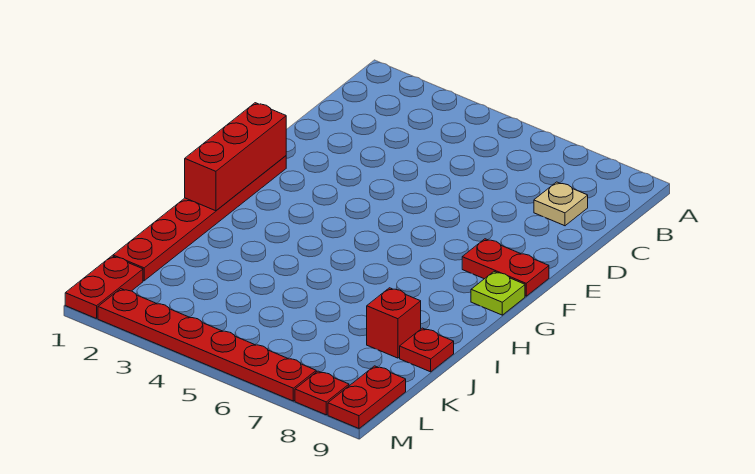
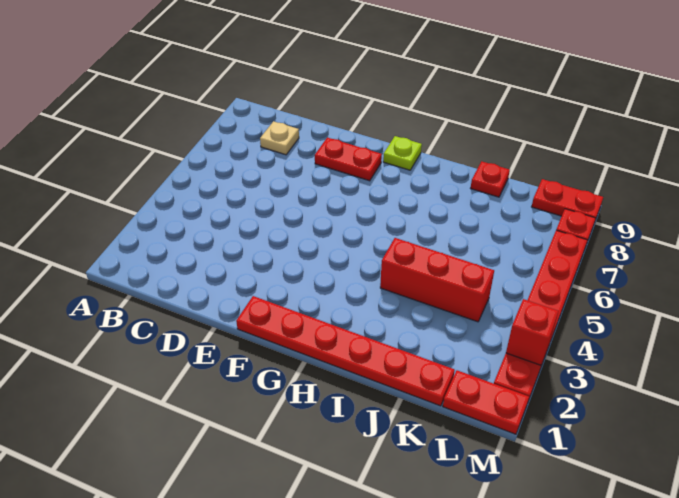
red brick F1:H1 level 2 -> red brick I4:K4 level 1
red plate F8:F9 level 1 -> red plate E8:F8 level 1
red brick J8 level 1 -> red brick M3 level 2

